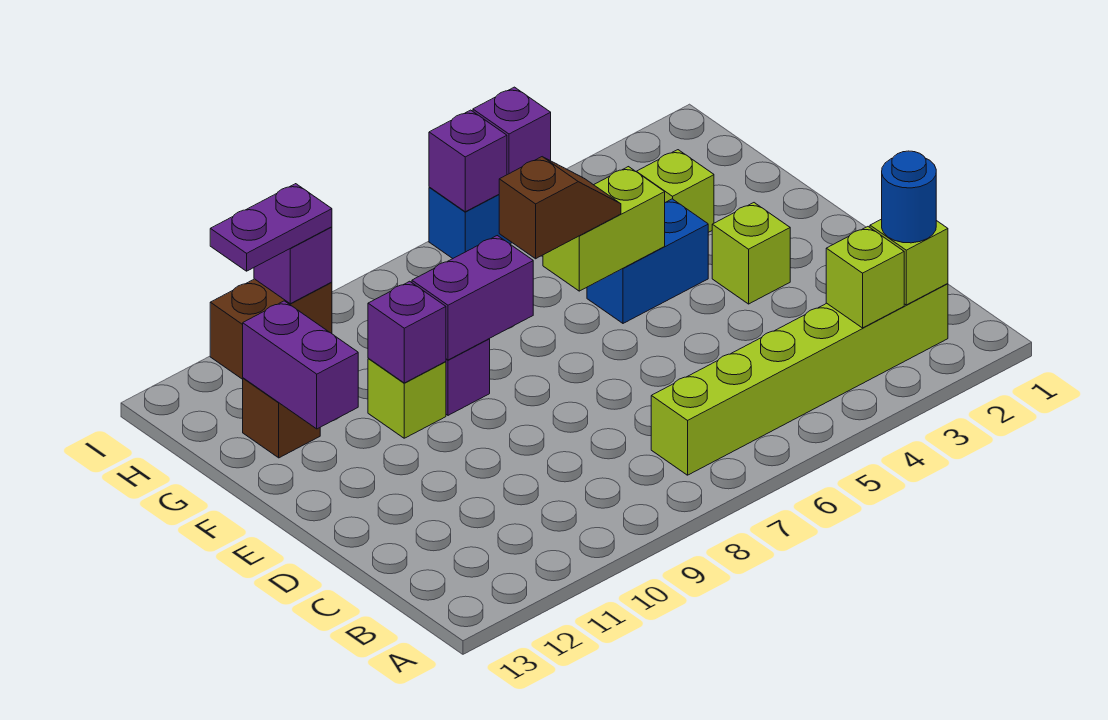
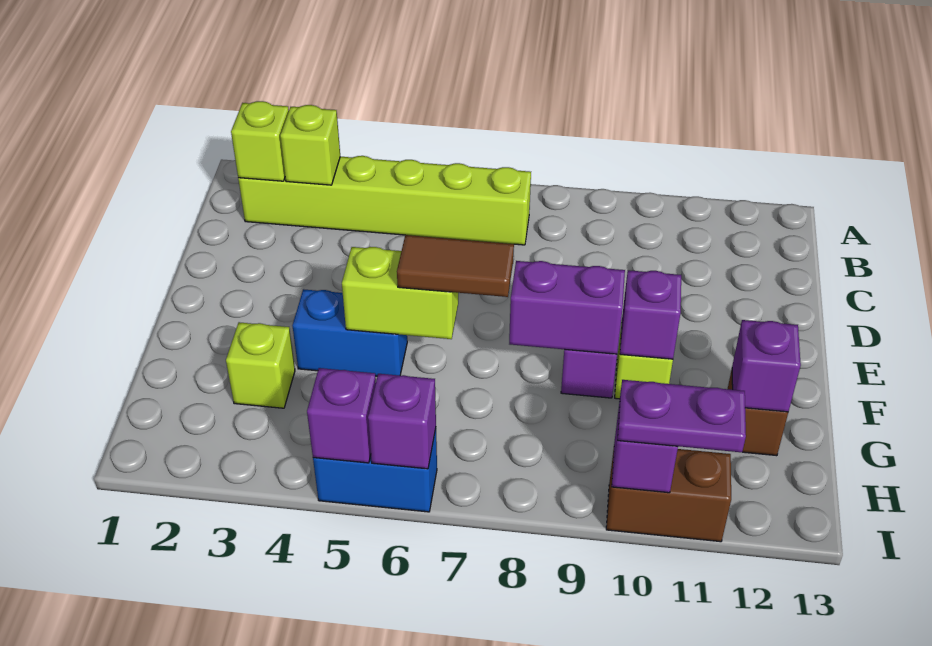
blue round brick B2 level 3 -> none
lime brick E3 level 1 -> none
brown slope F6:F7 level 3 top 7 -> brown tile F6:F7 level 3
purple brick F12:G12 level 2 -> purple brick G12 level 2

